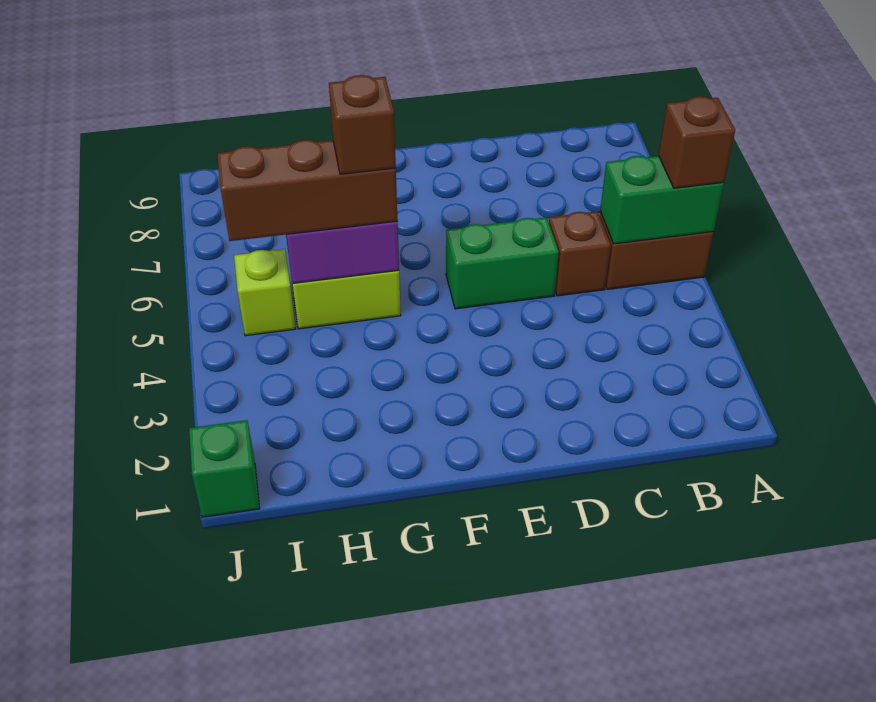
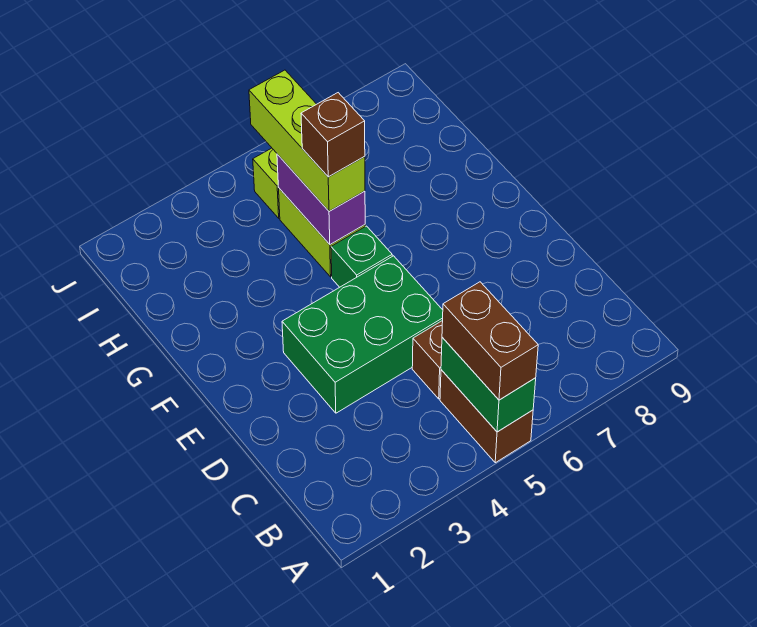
brown brick A5 level 3 -> brown brick A5:B5 level 3
green brick D5:E5 level 1 -> green brick D3:E5 level 1
brown brick G5:I5 level 3 -> lime brick G5:I5 level 3
green brick J1 level 1 -> green brick F5 level 1

